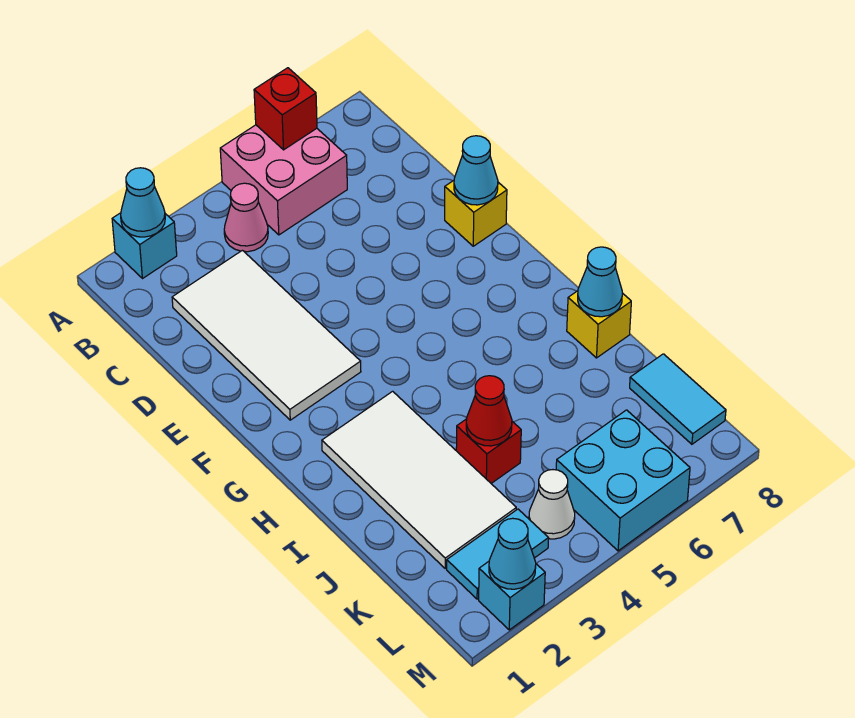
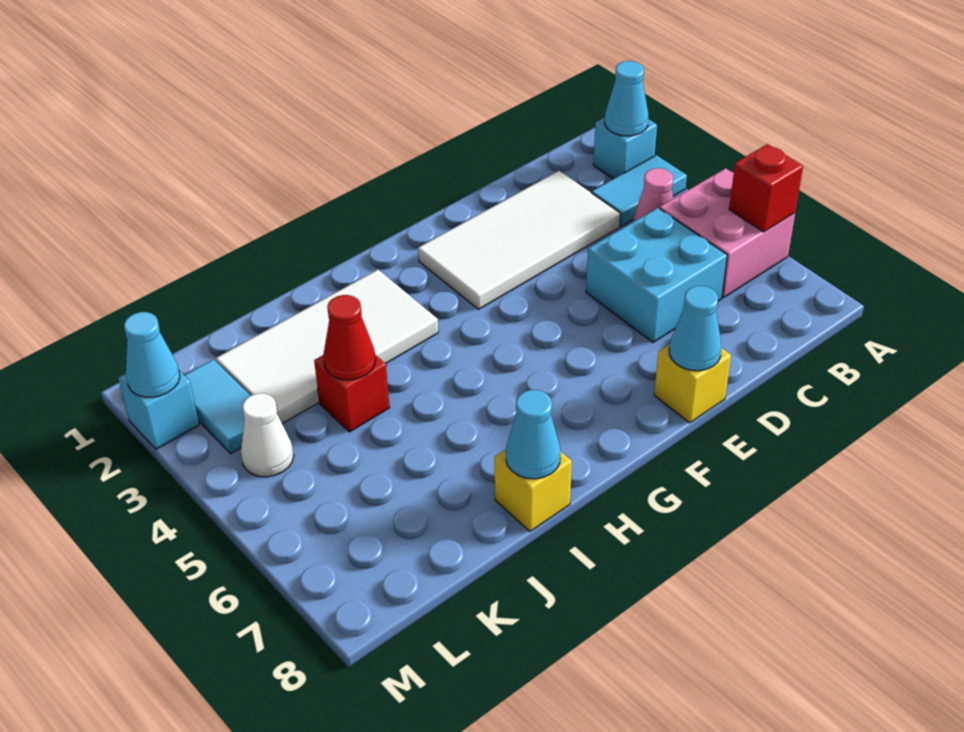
cyan tile K8:L8 level 1 -> cyan tile A3:B3 level 1
cyan brick L5:M6 level 1 -> cyan brick C5:D6 level 1

